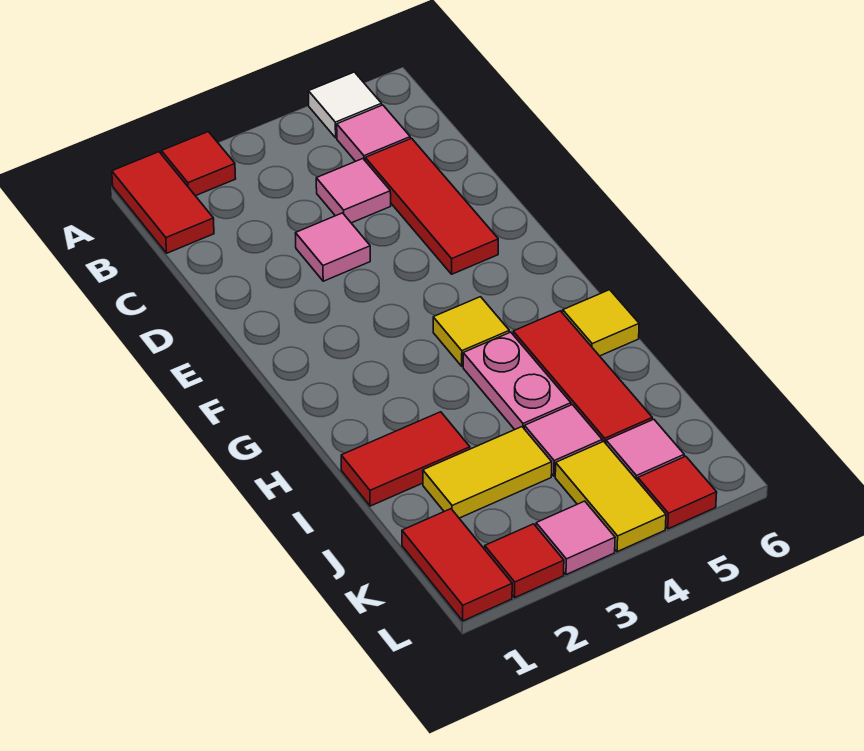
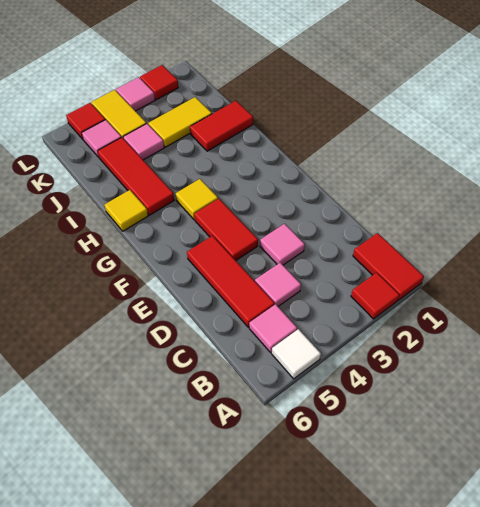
pink plate H4:I4 level 1 -> none
red tile K1:L1 level 1 -> red tile E4:F4 level 1

